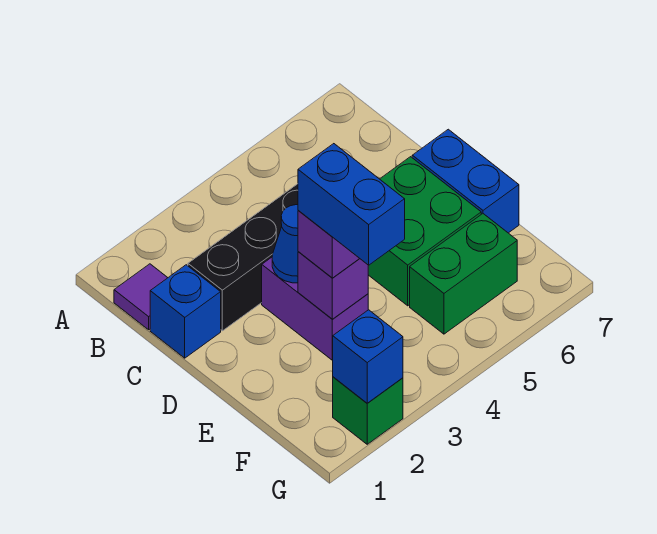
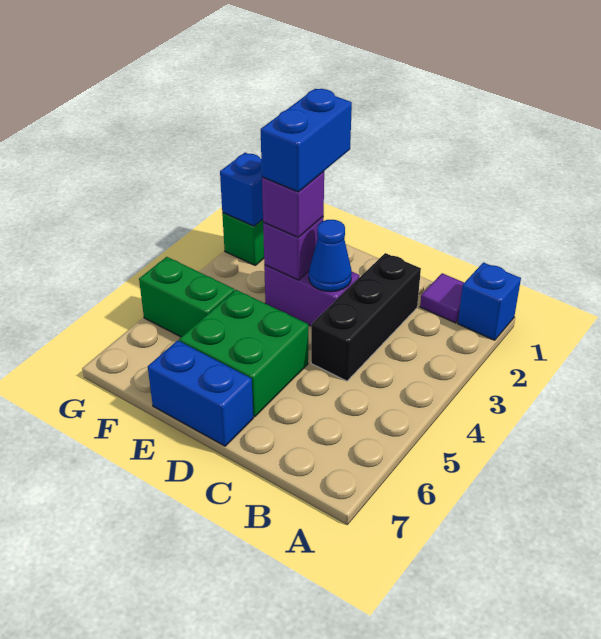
blue brick C1 level 1 -> blue brick A1 level 1
blue brick E3:F3 level 4 -> blue brick E2:E3 level 4
green brick F5:F6 level 1 -> green brick F5:G5 level 1

